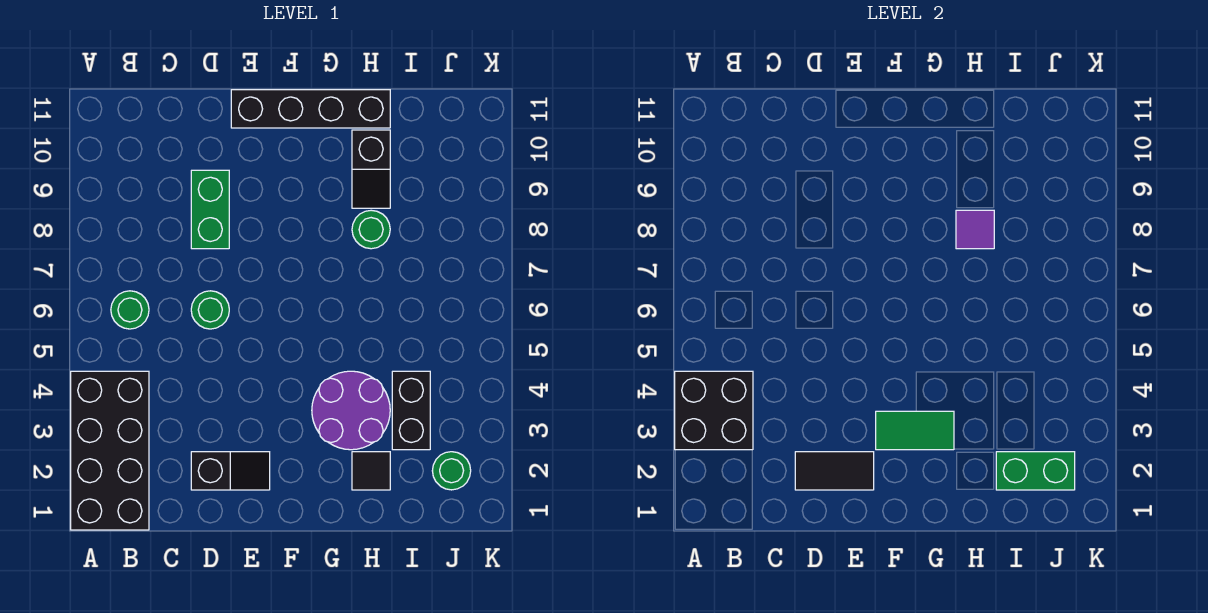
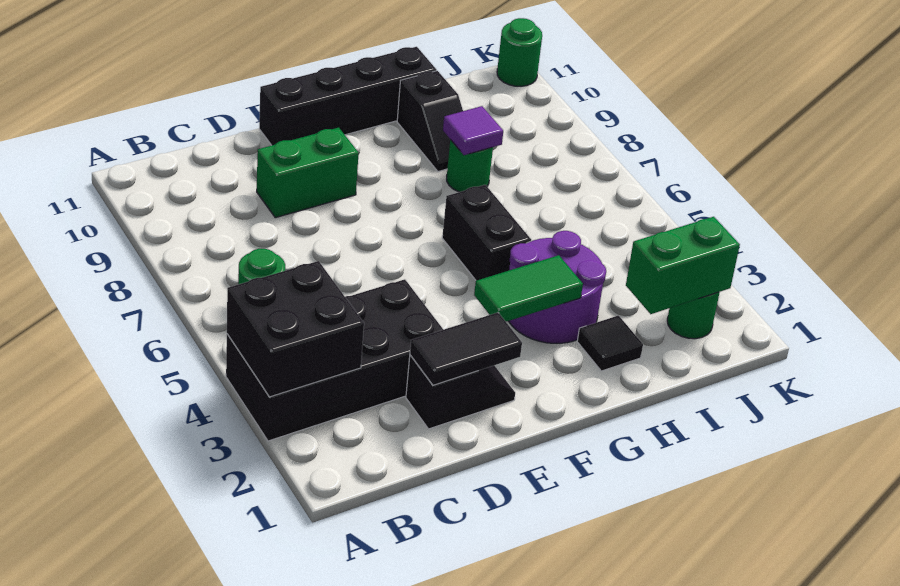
black brick A1:B4 level 1 -> black brick A3:D4 level 1
green round brick D6 level 1 -> green round brick K11 level 1
green brick D8:D9 level 1 -> green brick D9:E9 level 1
black brick I3:I4 level 1 -> black brick G5:G6 level 1

